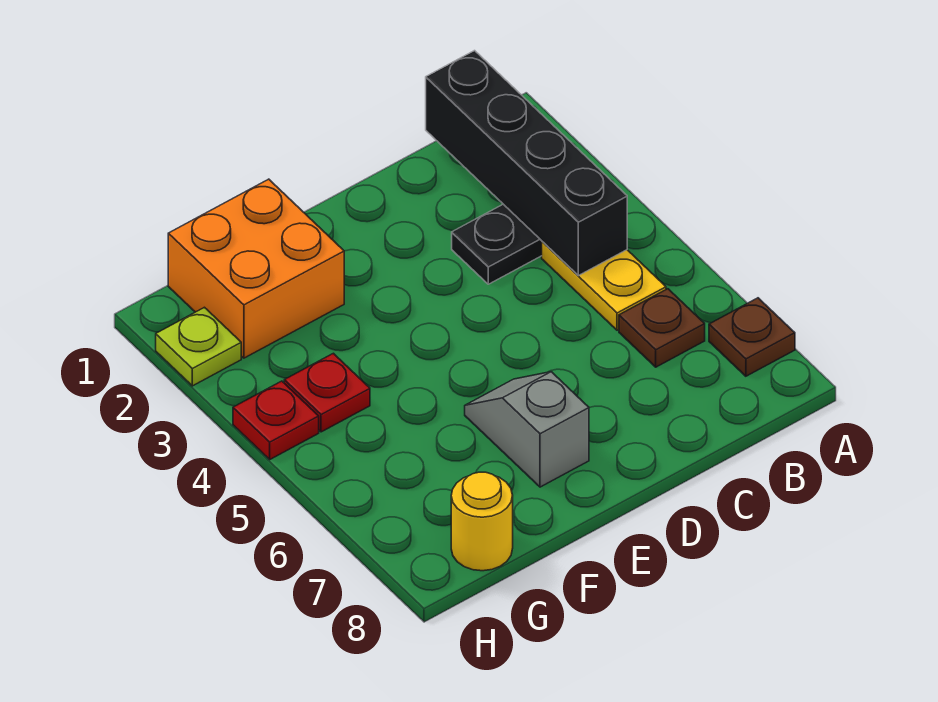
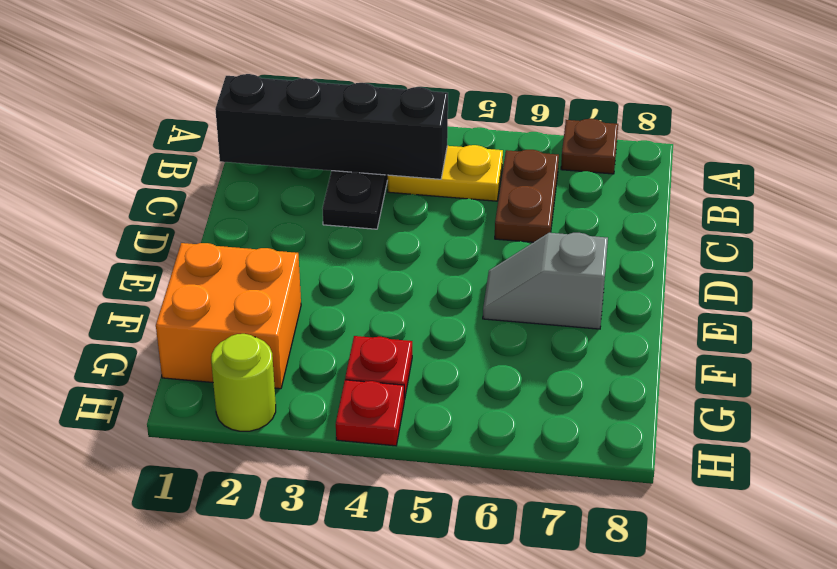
brown plate B6 level 1 -> brown plate B6:C6 level 1
yellow round brick G8 level 1 -> none
lime plate H2 level 1 -> lime round brick H2 level 1

